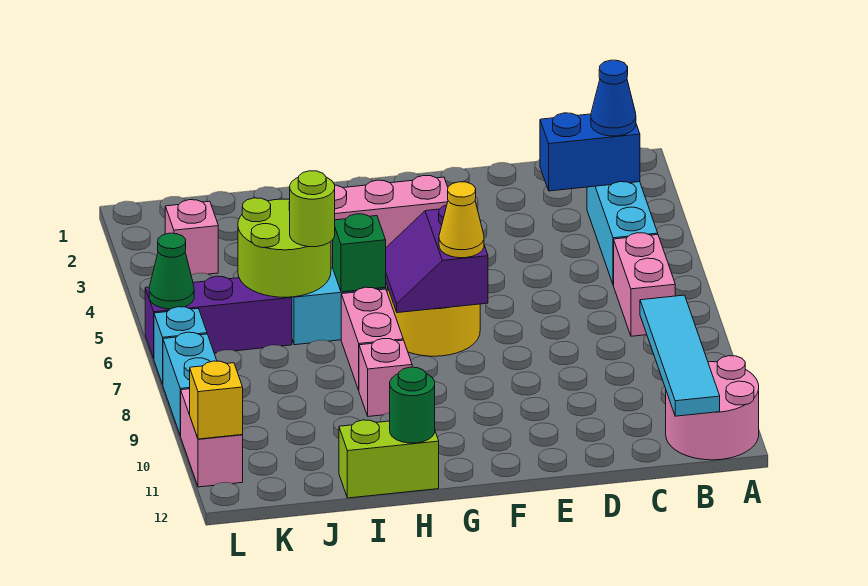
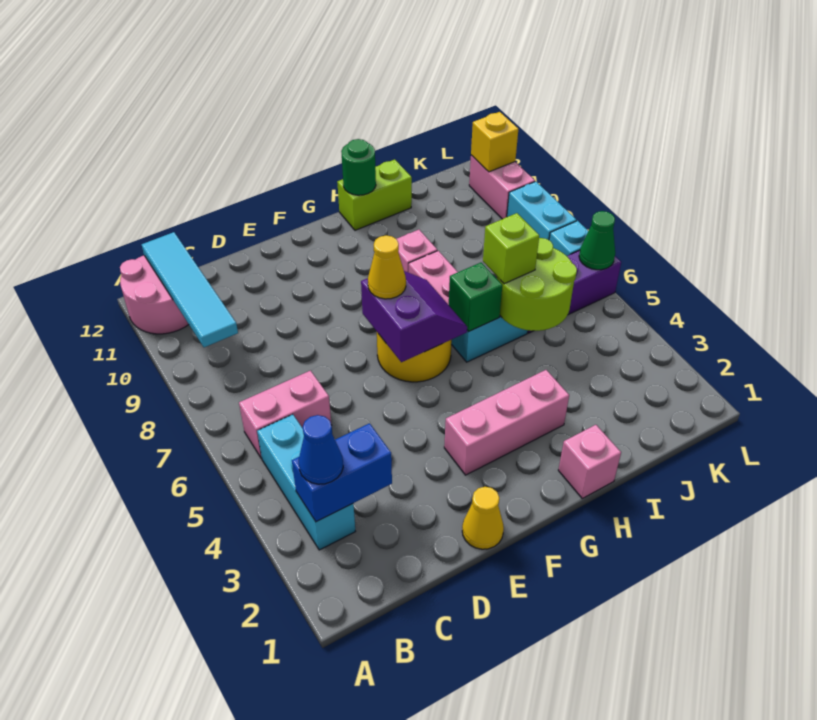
pink brick B6:B7 level 1 -> pink brick B6:C6 level 1
none -> yellow cone E1 level 1
lime round brick I6 level 3 -> lime brick I6 level 3
pink brick K3 level 1 -> pink brick H1 level 1

